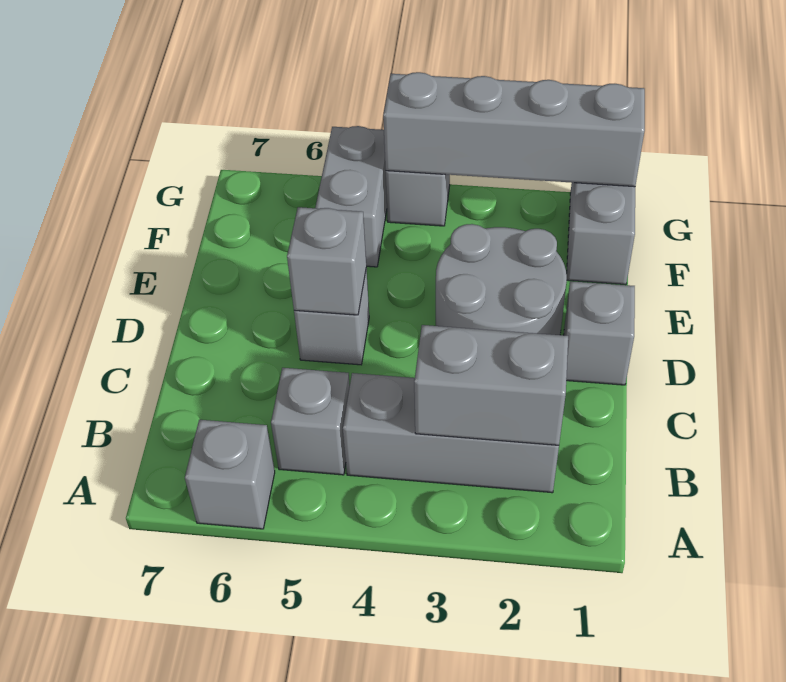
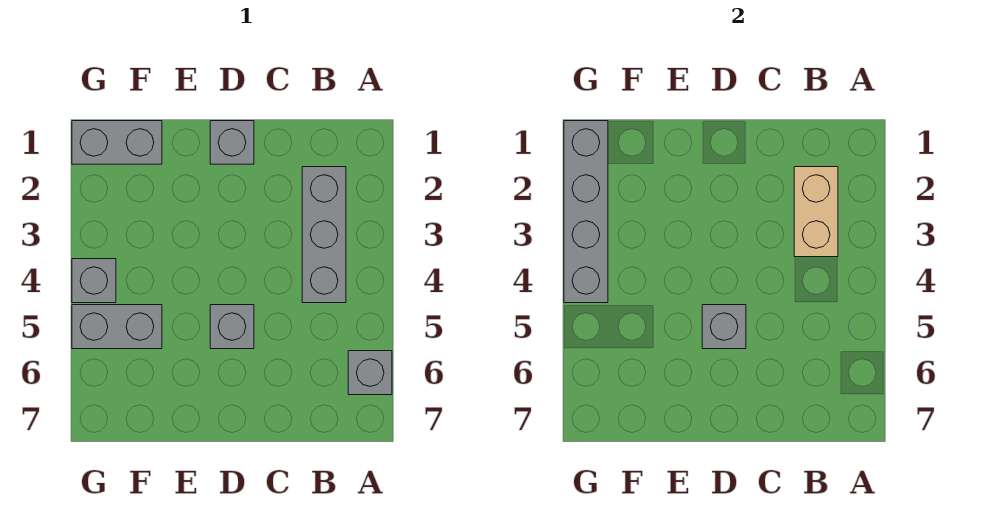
grey brick B2:B3 level 2 -> tan brick B2:B3 level 2
grey brick B5 level 1 -> none
grey round brick D2:E3 level 1 -> none

